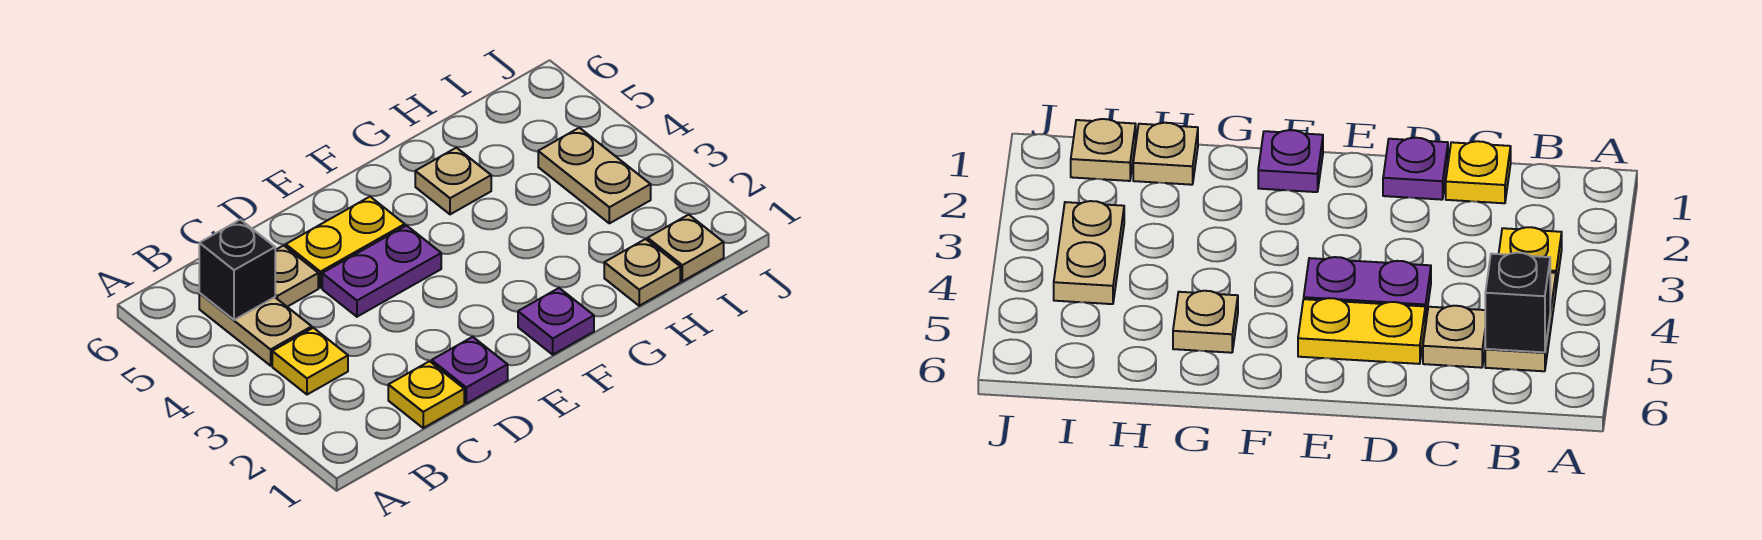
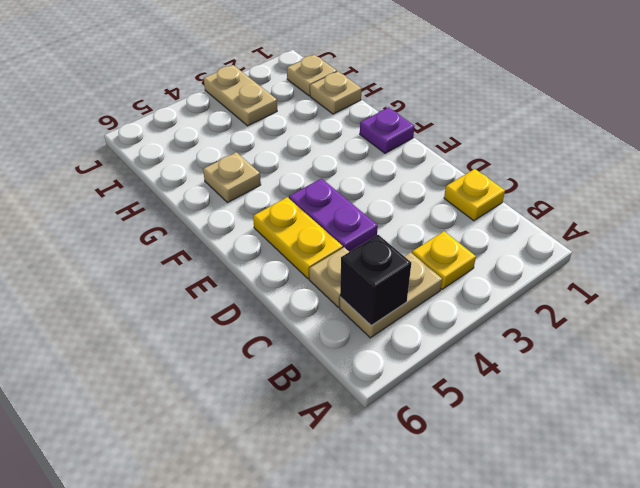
purple plate D1 level 1 -> none
tan plate I3:I4 level 1 -> tan plate I3:J3 level 1

